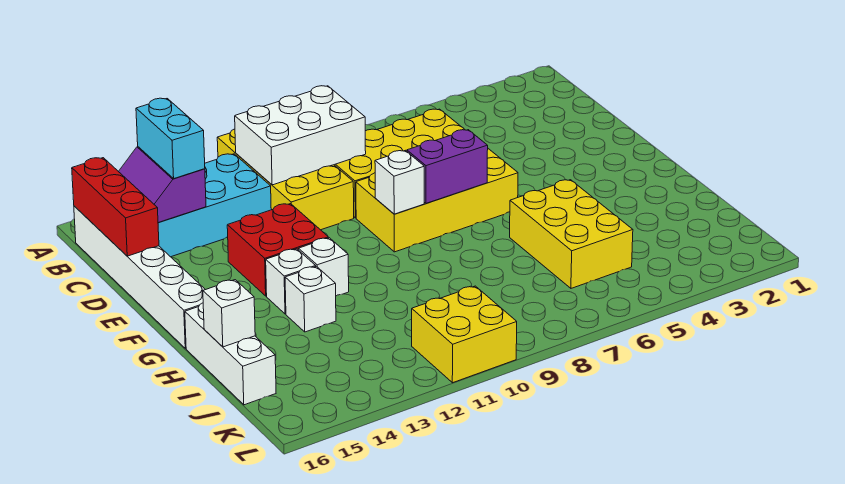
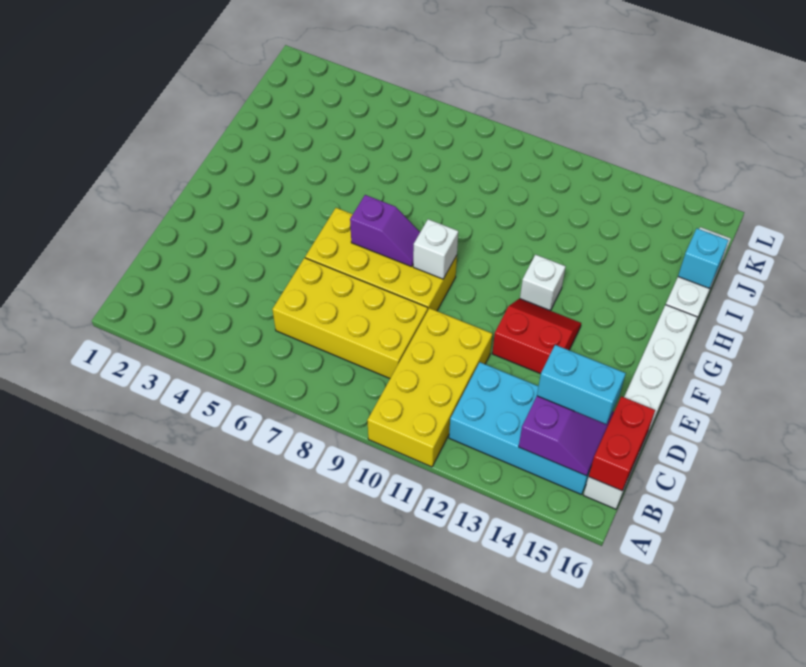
white brick B9:C11 level 2 -> none
cyan brick B14:C14 level 3 -> cyan brick C14:C15 level 3
red brick B16:D16 level 2 -> red brick B16:C16 level 2
red brick E12:F13 level 1 -> red slope E12:F13 level 1 top E
purple brick F7:F8 level 2 -> purple slope F7:F8 level 2 top 7
white brick G13 level 1 -> none
yellow brick H5:J6 level 1 -> none
white brick H13 level 1 -> none
white brick I16 level 2 -> cyan brick I16 level 2
yellow brick K10:L11 level 1 -> none

